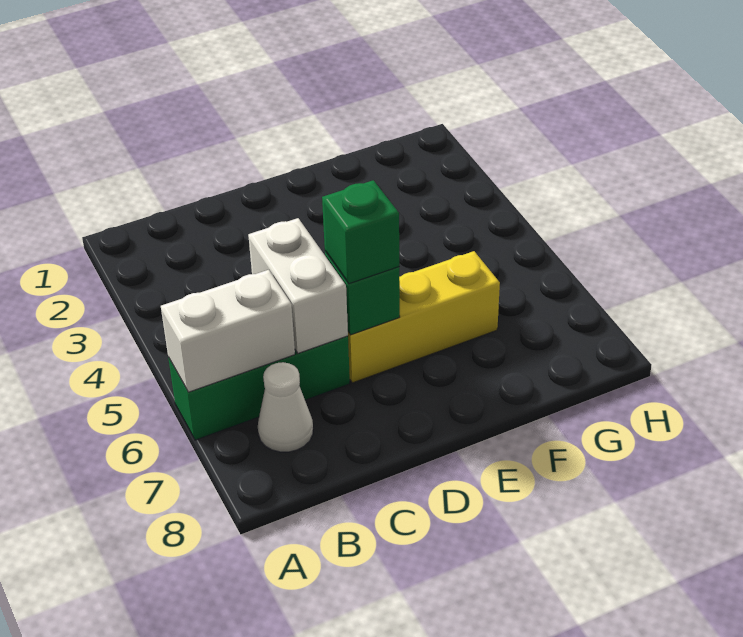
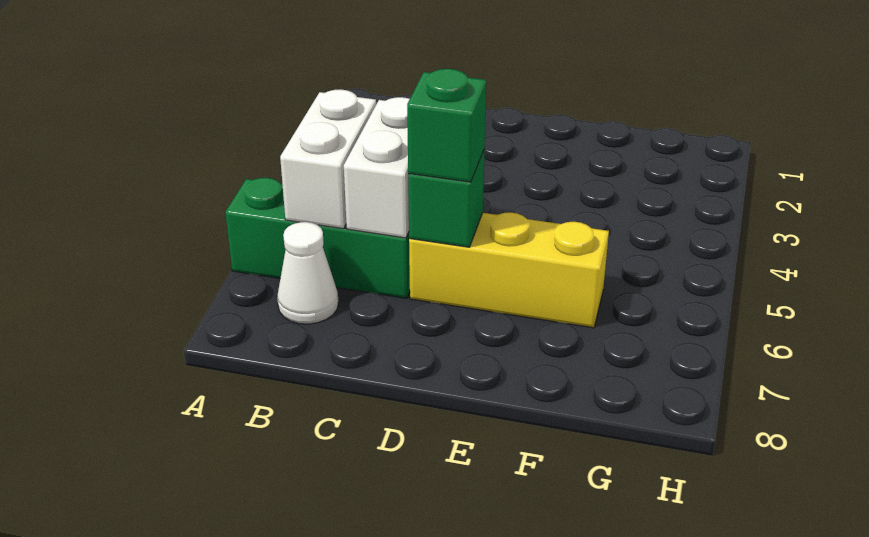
white brick A6:B6 level 2 -> white brick B5:B6 level 2

